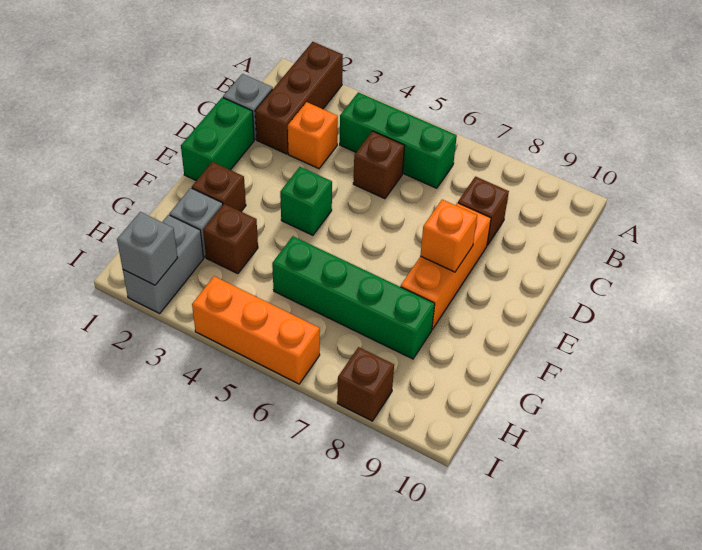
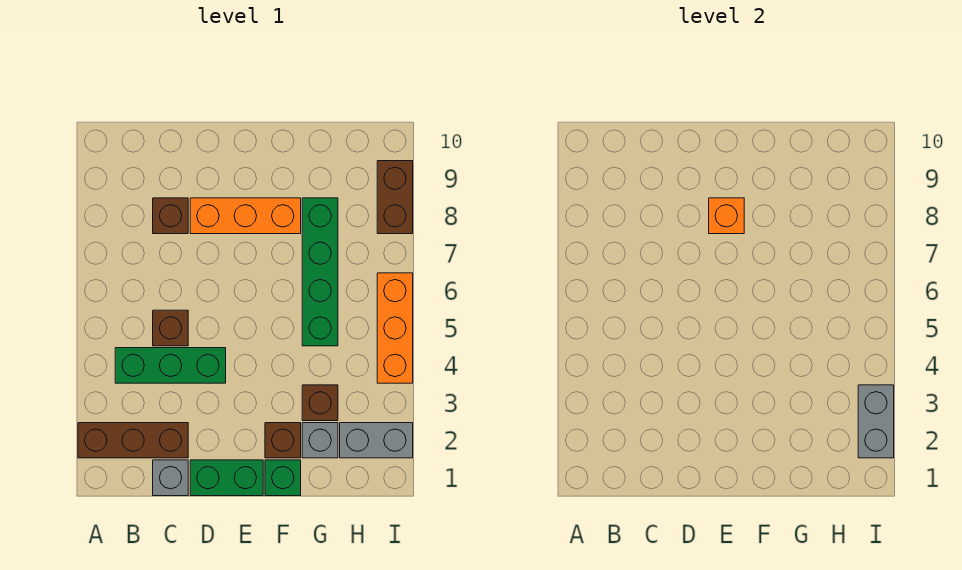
green brick B4:B6 level 1 -> green brick B4:D4 level 1
orange brick C3 level 1 -> none
green brick E4 level 1 -> green brick F1 level 1
grey brick I2 level 2 -> grey brick I2:I3 level 2
brown brick I8 level 1 -> brown brick I8:I9 level 1

